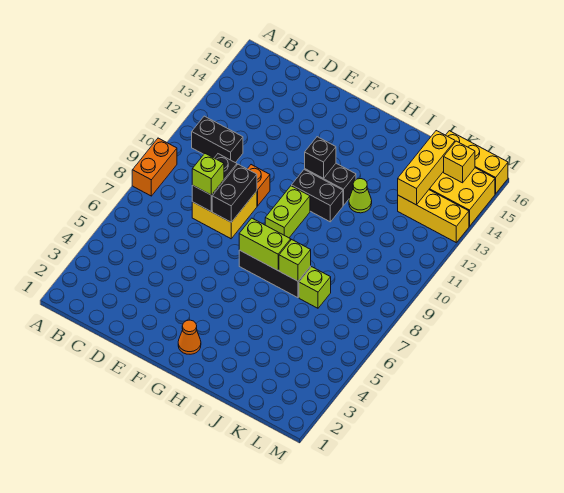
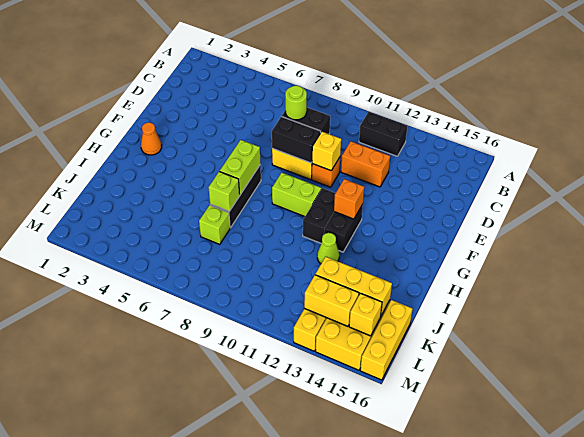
orange brick A8:A9 level 1 -> orange brick D11:D12 level 1
black brick B11:C11 level 1 -> black brick B11:B12 level 1
lime brick D8 level 3 -> lime round brick D8 level 3
none -> yellow brick E10 level 2
black brick G12 level 2 -> orange brick G12 level 2
none -> yellow brick L13:L14 level 2

